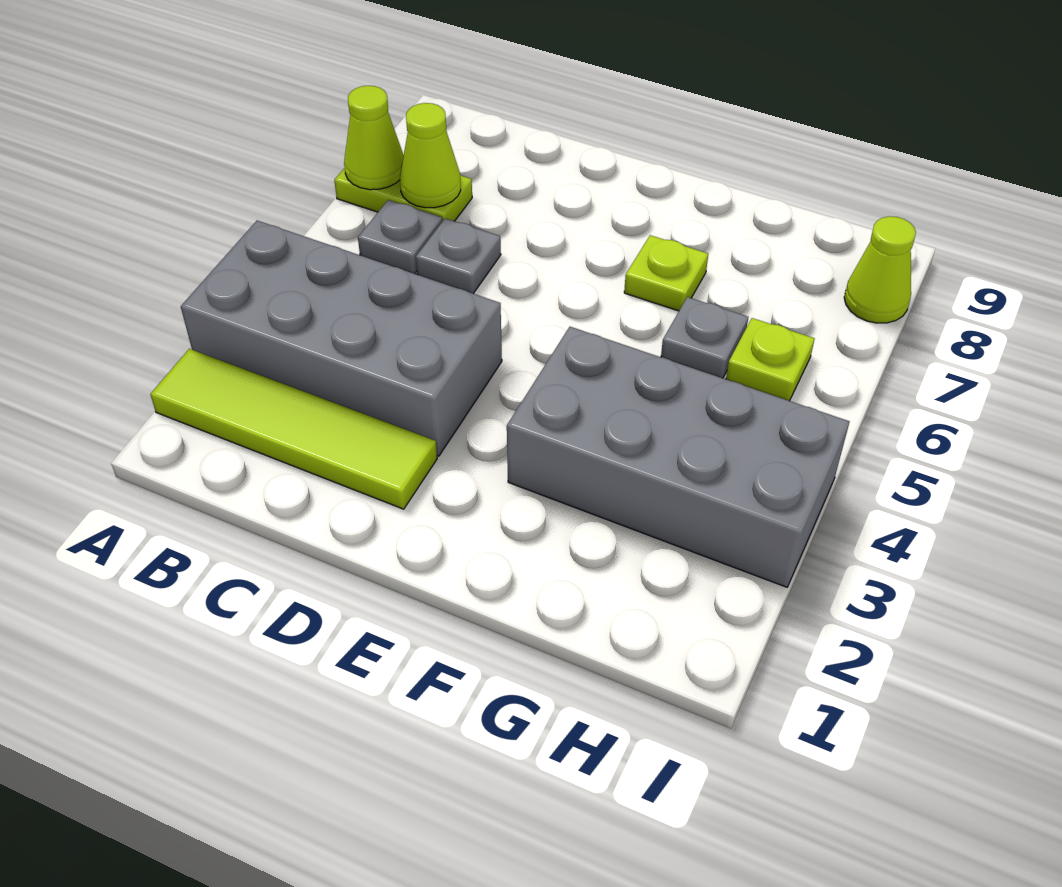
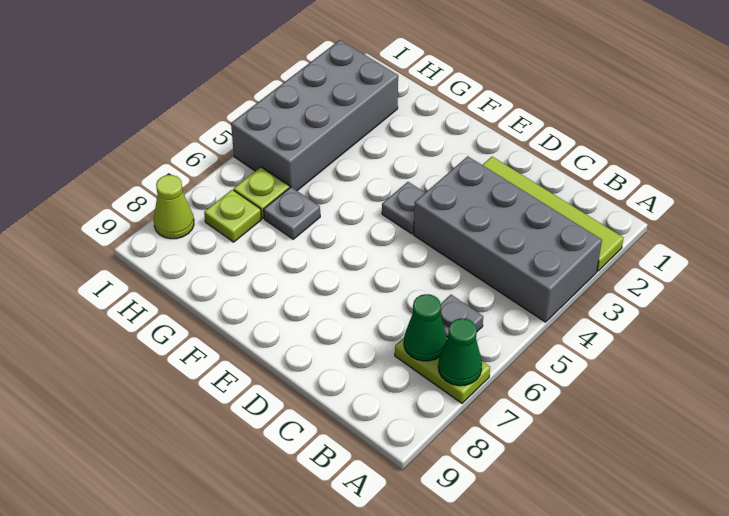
lime cone A7 level 2 -> green cone A7 level 2
lime cone B7 level 2 -> green cone B7 level 2
grey plate C6 level 1 -> grey plate E4 level 1
grey brick F3:I4 level 1 -> grey brick H2:I5 level 1
lime plate F7 level 1 -> lime plate H7 level 1

